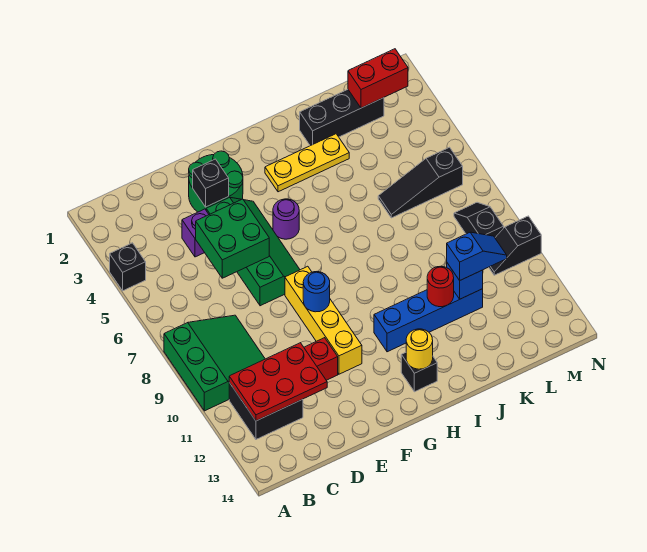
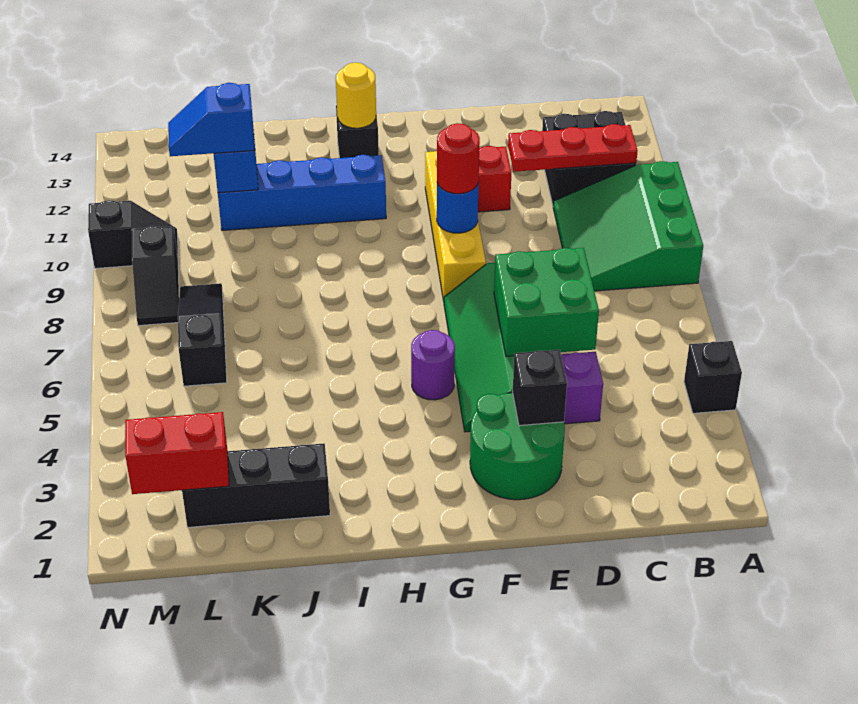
red plate B11:D12 level 2 -> red plate B11:D11 level 2
yellow plate H3:J3 level 1 -> none
red round brick J11 level 2 -> red round brick F9 level 3
black slope K6:M6 level 1 top M -> black slope L6:L8 level 1 top 6

